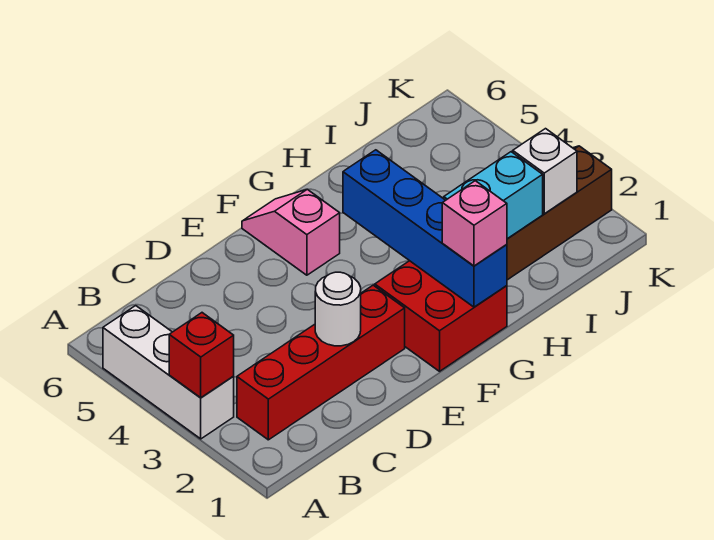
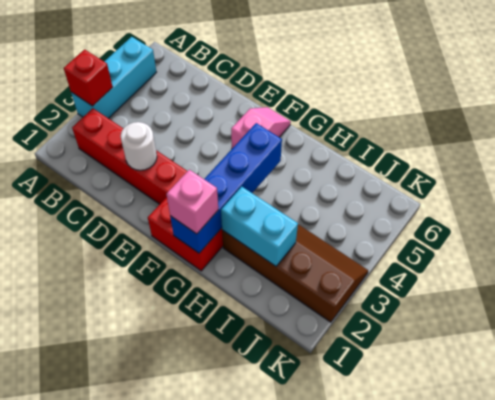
white brick A3:A5 level 1 -> cyan brick A3:A5 level 1
white brick J2 level 2 -> none

